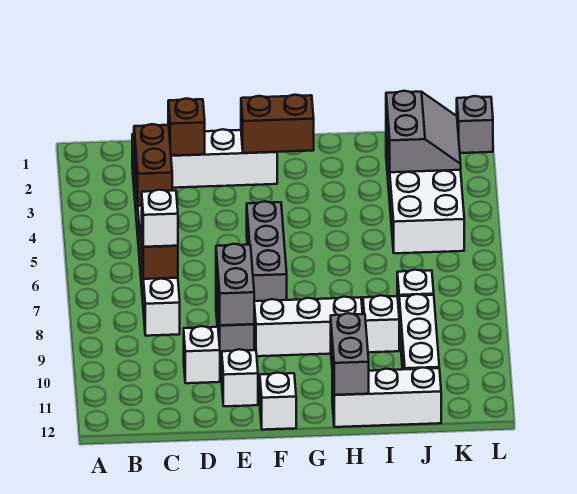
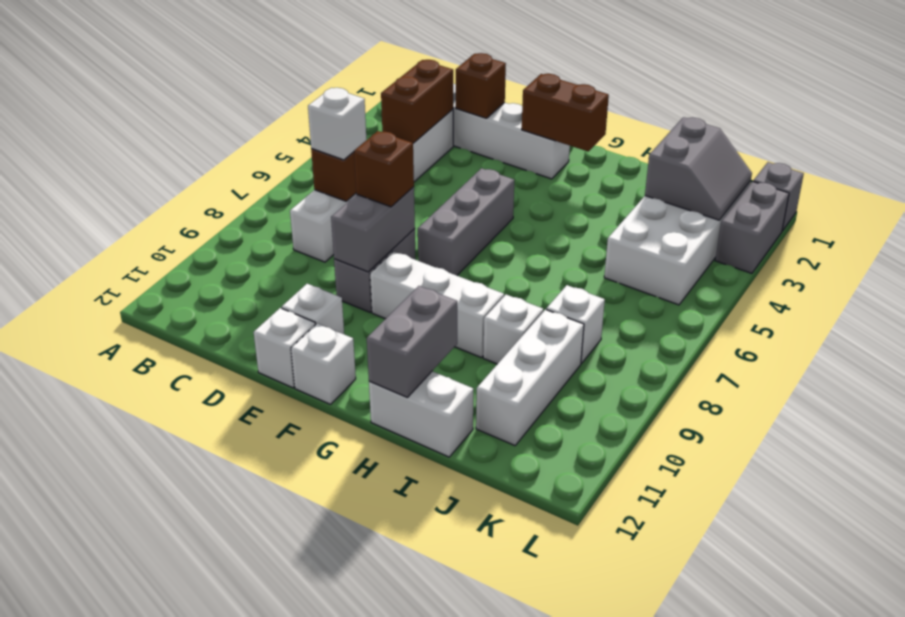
white brick D10 level 1 -> white brick E12 level 1
none -> brown brick E8 level 3
white brick H12:J12 level 1 -> white brick H12:I12 level 1
none -> grey brick L2:L3 level 1

